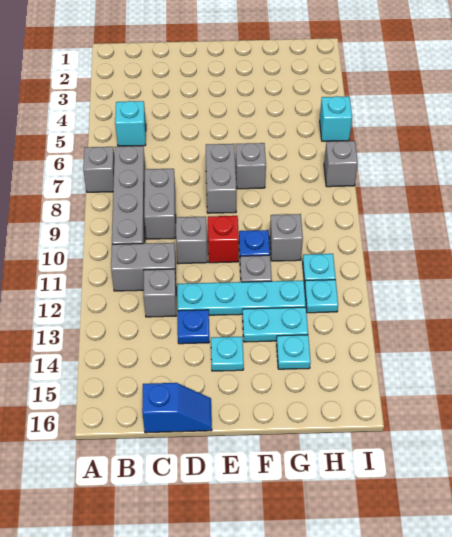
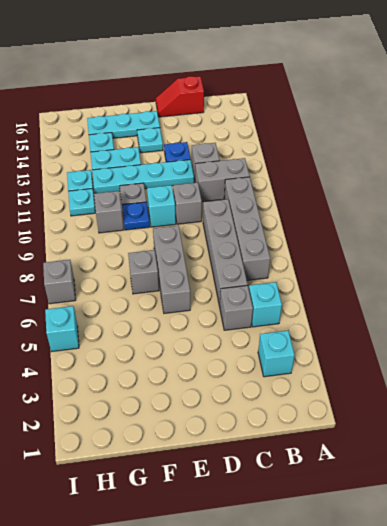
grey brick A7 level 1 -> grey brick C5 level 1
none -> cyan brick B3 level 1
grey brick C8:C9 level 1 -> grey brick C6:C9 level 1
blue slope C16:D16 level 1 top C -> red slope C16:D16 level 1 top C
grey brick E7:E8 level 1 -> grey brick E6:E8 level 1
red brick E10 level 1 -> cyan brick E10 level 1
none -> cyan plate E15:G15 level 1

